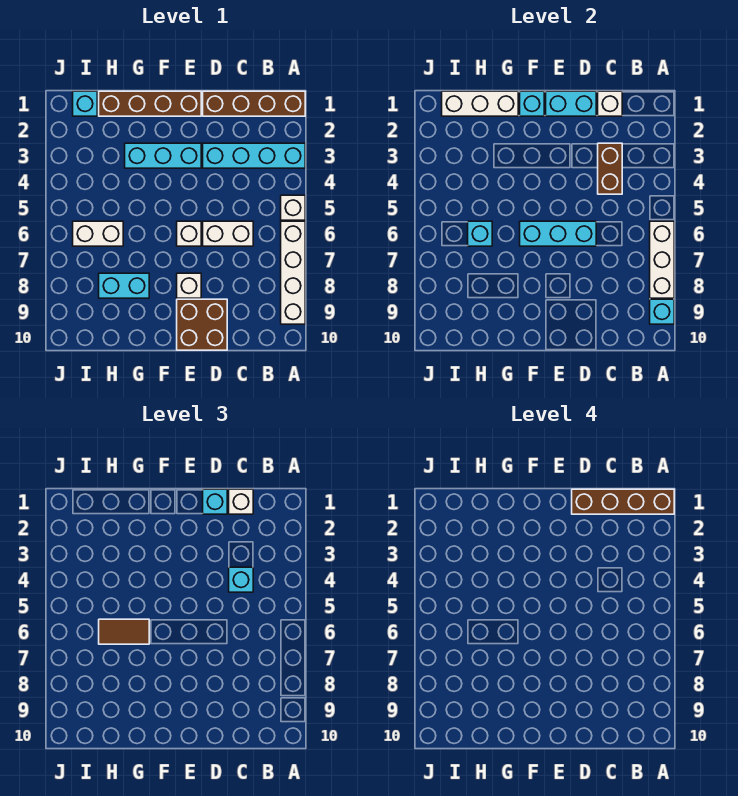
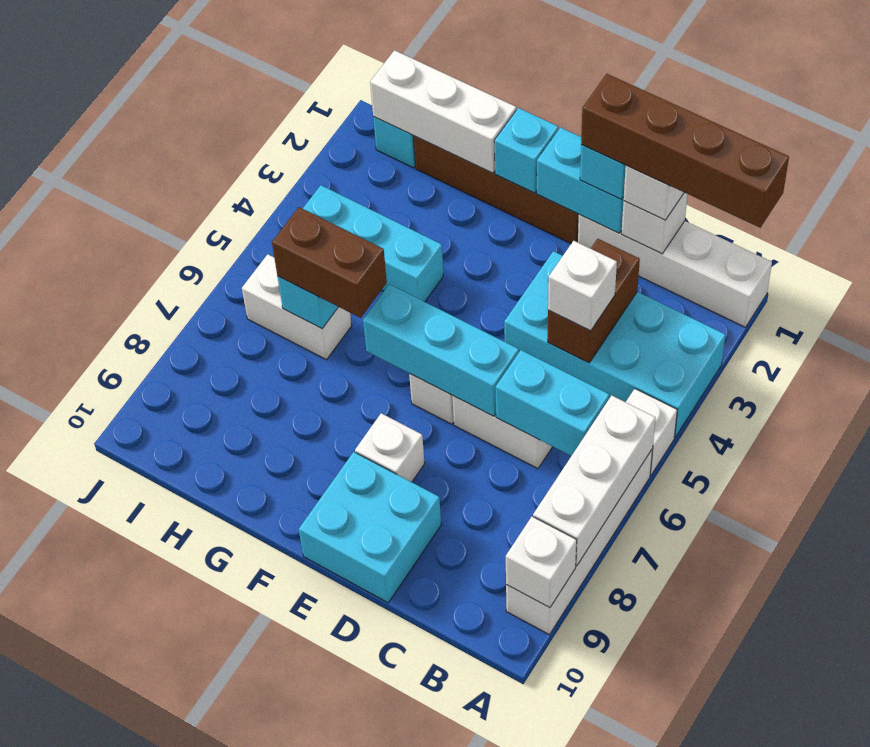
brown brick A1:D1 level 1 -> white brick A1:D1 level 1
cyan brick A3:D3 level 1 -> cyan brick A3:D4 level 1
cyan brick A9 level 2 -> white brick A9 level 2
cyan brick C4 level 3 -> white brick C4 level 3
brown brick D9:E10 level 1 -> cyan brick D9:E10 level 1
cyan brick E3:G3 level 1 -> cyan brick G4:I4 level 1
brown tile G6:H6 level 3 -> brown brick G6:H6 level 3
cyan brick G8:H8 level 1 -> cyan brick B6:C6 level 2

